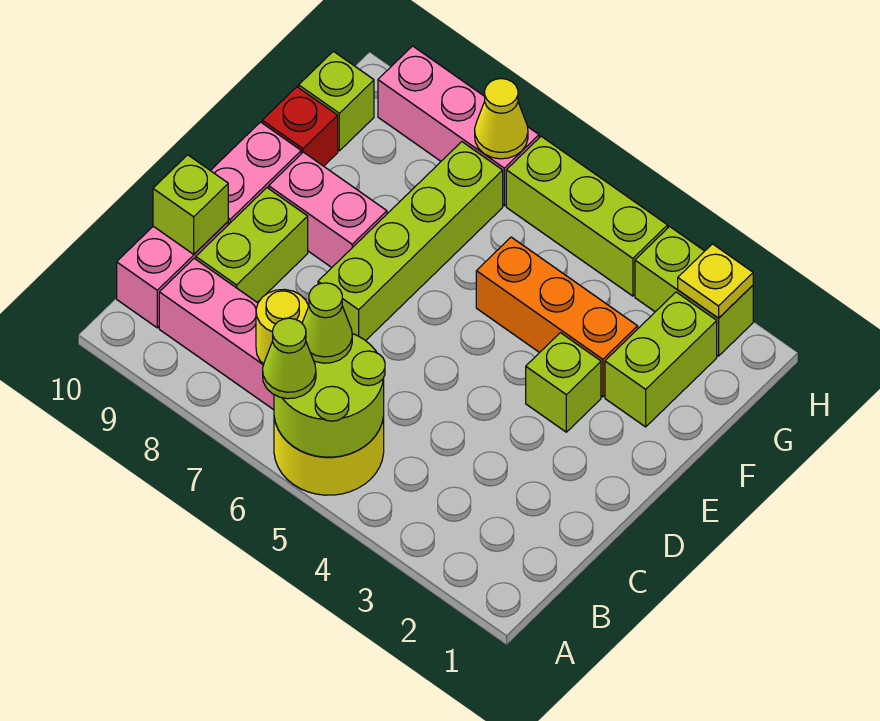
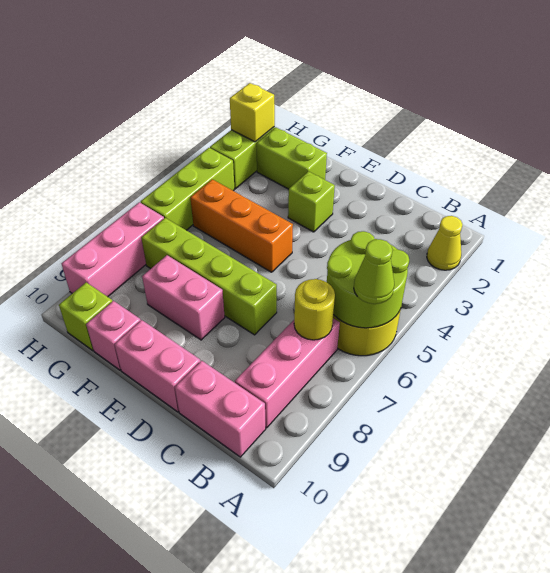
lime cone B6 level 3 -> none
lime brick C9:D9 level 1 -> none
lime brick C10 level 2 -> none
pink brick E8:E9 level 1 -> pink brick E8:F8 level 1
orange brick F3:F5 level 1 -> orange brick E5:G5 level 1
red brick F10 level 1 -> pink brick F10 level 1
yellow plate H2 level 2 -> yellow brick H2 level 2
yellow cone H7 level 2 -> yellow cone A2 level 1

